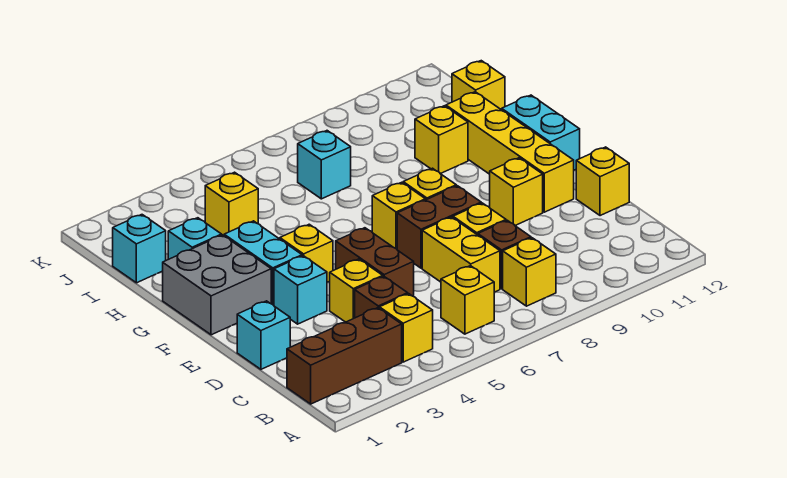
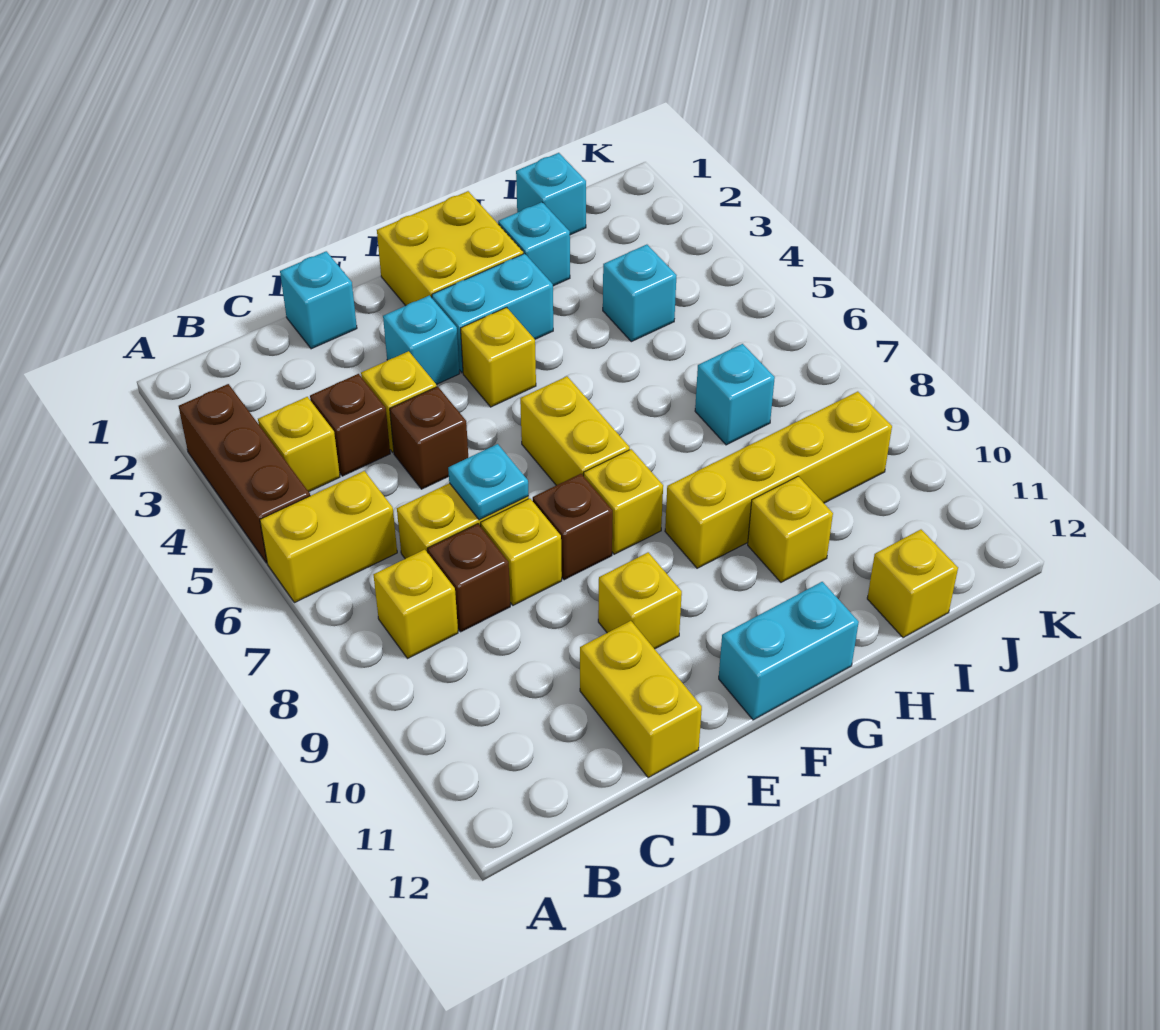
brown brick B1:B3 level 1 -> brown brick A3:A5 level 1
yellow brick B6 level 1 -> yellow brick A6:B6 level 1
brown brick D5:E5 level 1 -> brown brick D5 level 1
none -> cyan plate D7 level 2
yellow brick D12 level 1 -> yellow brick D11:D12 level 1
brown brick E7:E8 level 1 -> brown brick E8 level 1
yellow brick E11:H11 level 1 -> yellow brick G9:J9 level 1
grey brick F1:G2 level 1 -> yellow brick F1:G2 level 1
yellow brick F7 level 1 -> yellow brick F6:F7 level 1
yellow brick I4 level 1 -> cyan brick I4 level 1

